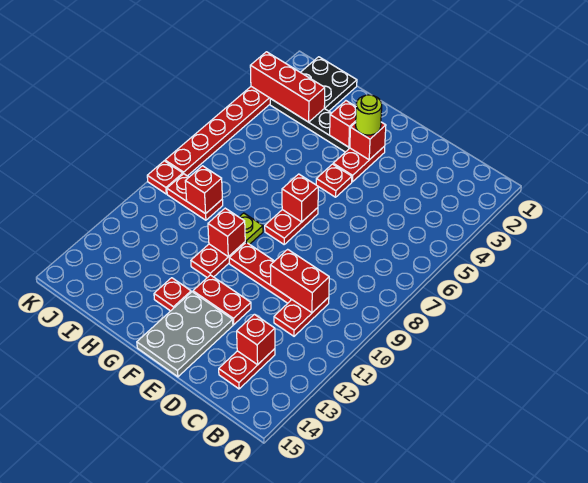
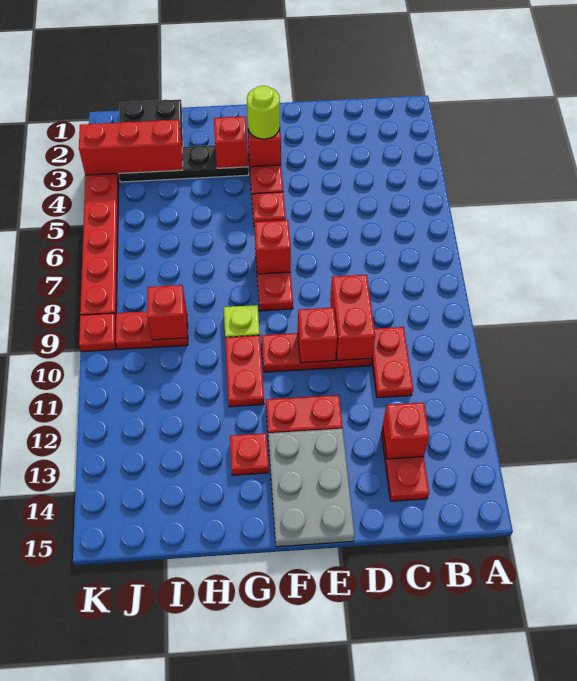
red brick C10:D10 level 2 -> red brick D9:D10 level 2
red brick G10 level 2 -> red brick E10 level 2

